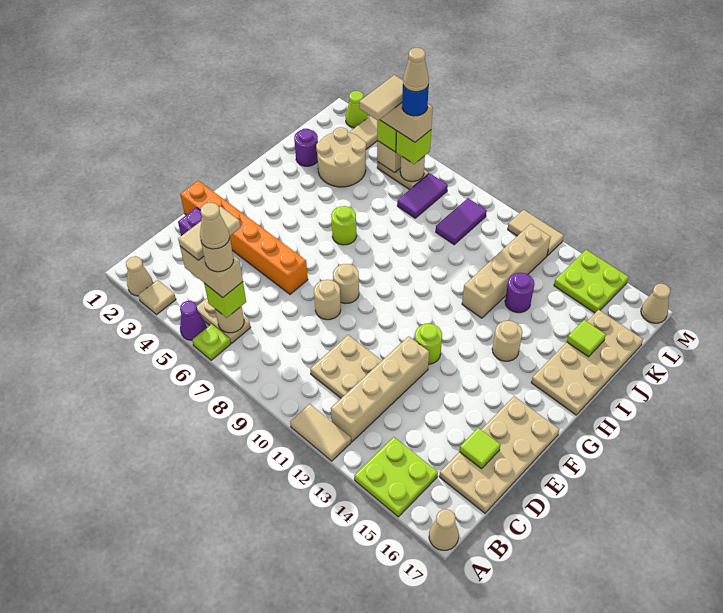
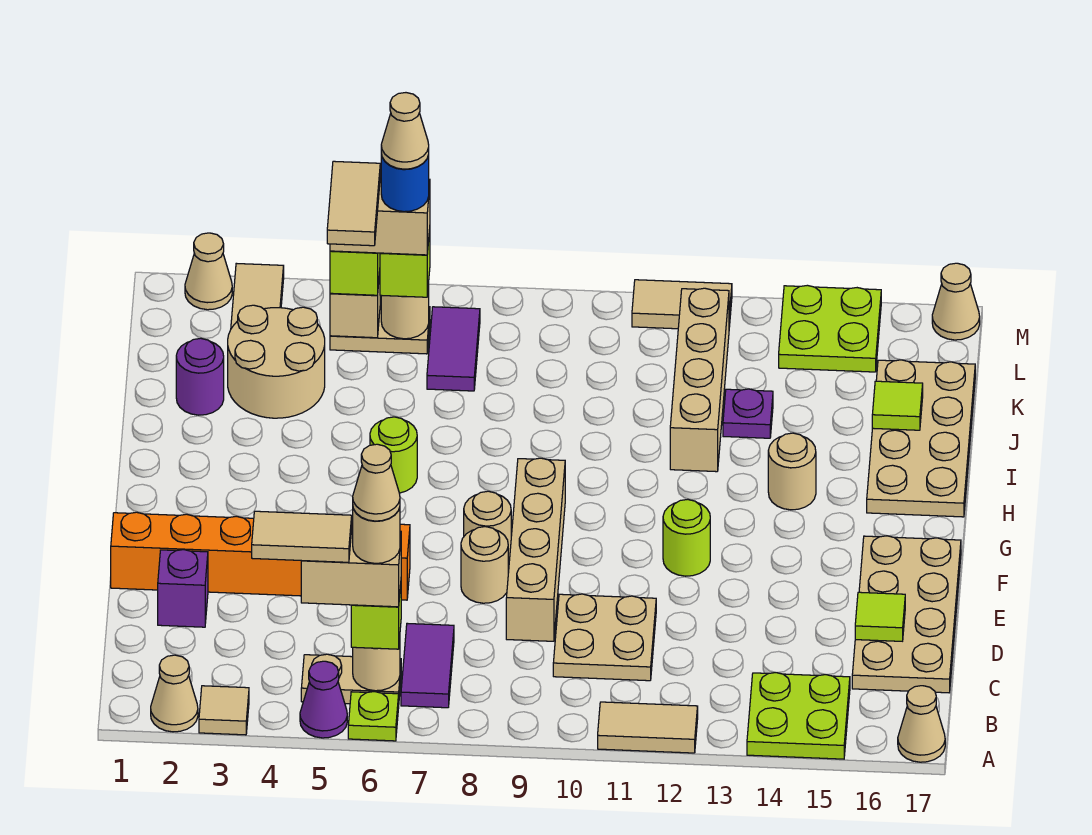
tan tile B5:C5 level 5 -> tan tile B4:B5 level 5
tan brick B12:E12 level 1 -> tan brick D9:G9 level 1
purple round brick J13 level 1 -> purple plate J13 level 1
purple tile K9:L9 level 1 -> purple tile B7:C7 level 1
lime cone M2 level 1 -> tan cone M2 level 1

